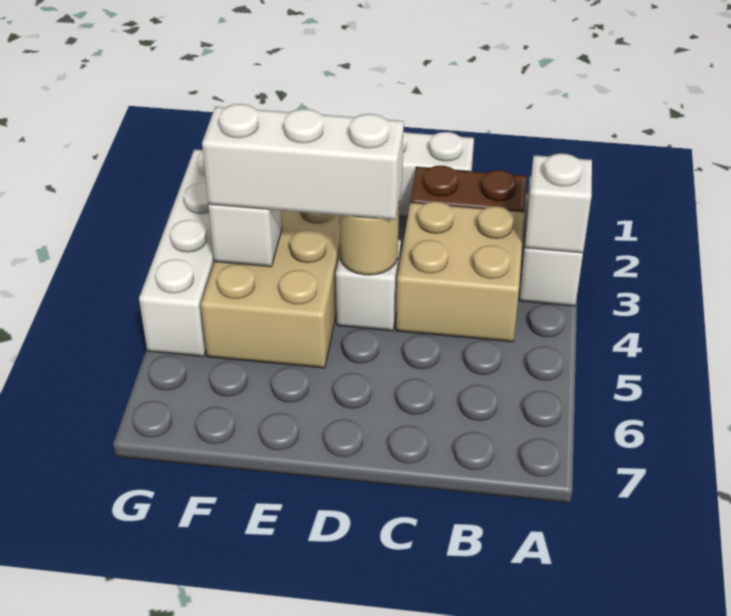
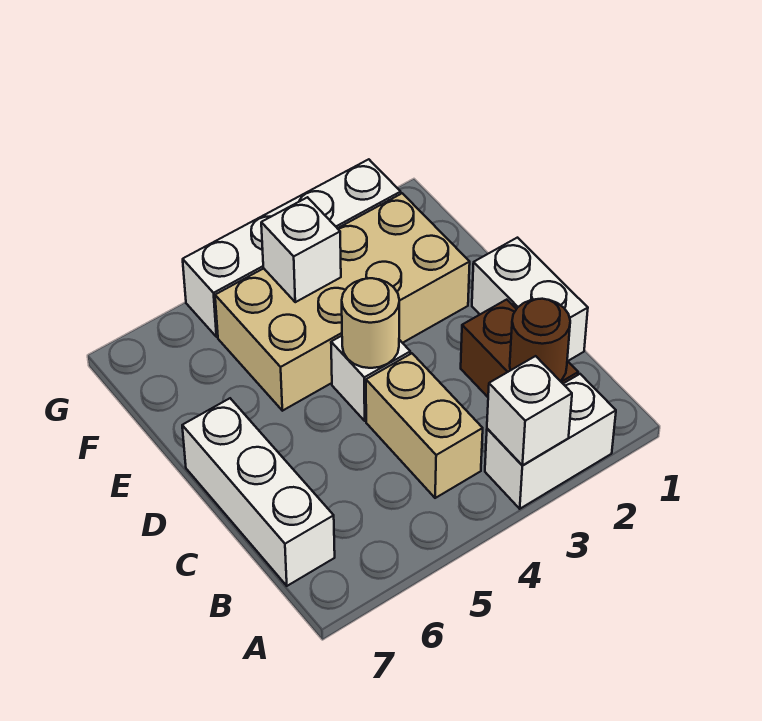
none -> brown round brick B2 level 2
tan brick B3:C4 level 1 -> tan brick B4:C4 level 1
white brick D4:F4 level 3 -> white brick B7:D7 level 1

